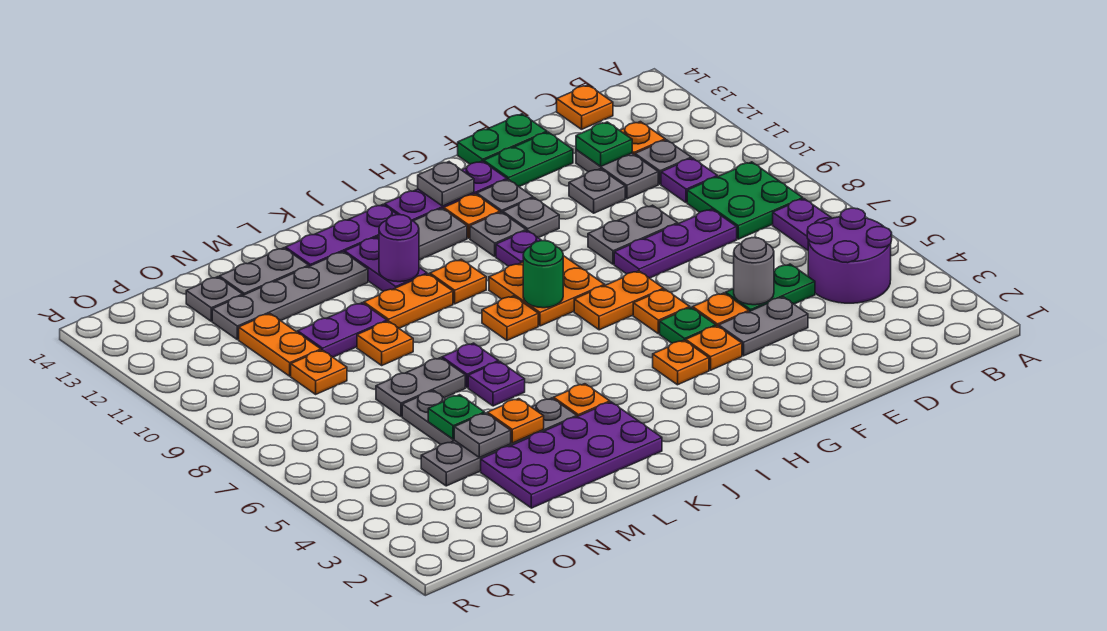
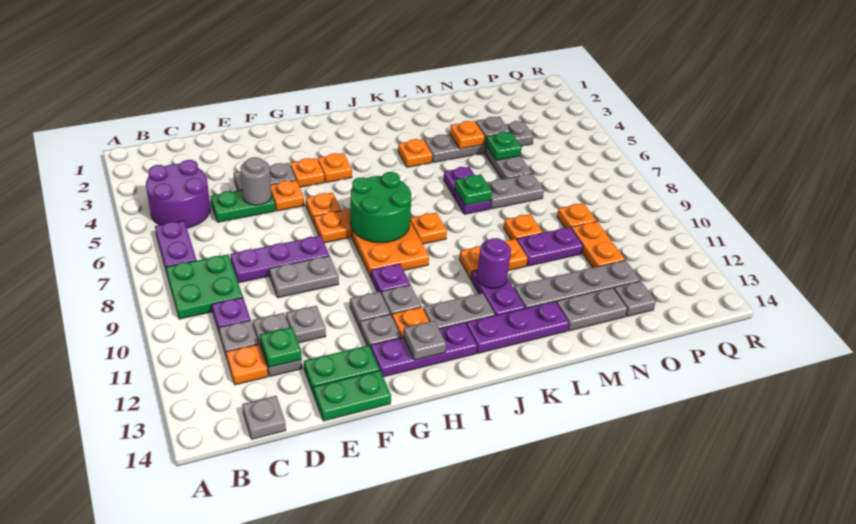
orange plate C14 level 1 -> grey plate C14 level 1
green plate G5 level 1 -> green plate L7 level 2
green round brick I8 level 2 -> green round brick H7:I8 level 2
orange plate J10 level 1 -> none
purple plate K2:N3 level 1 -> none

